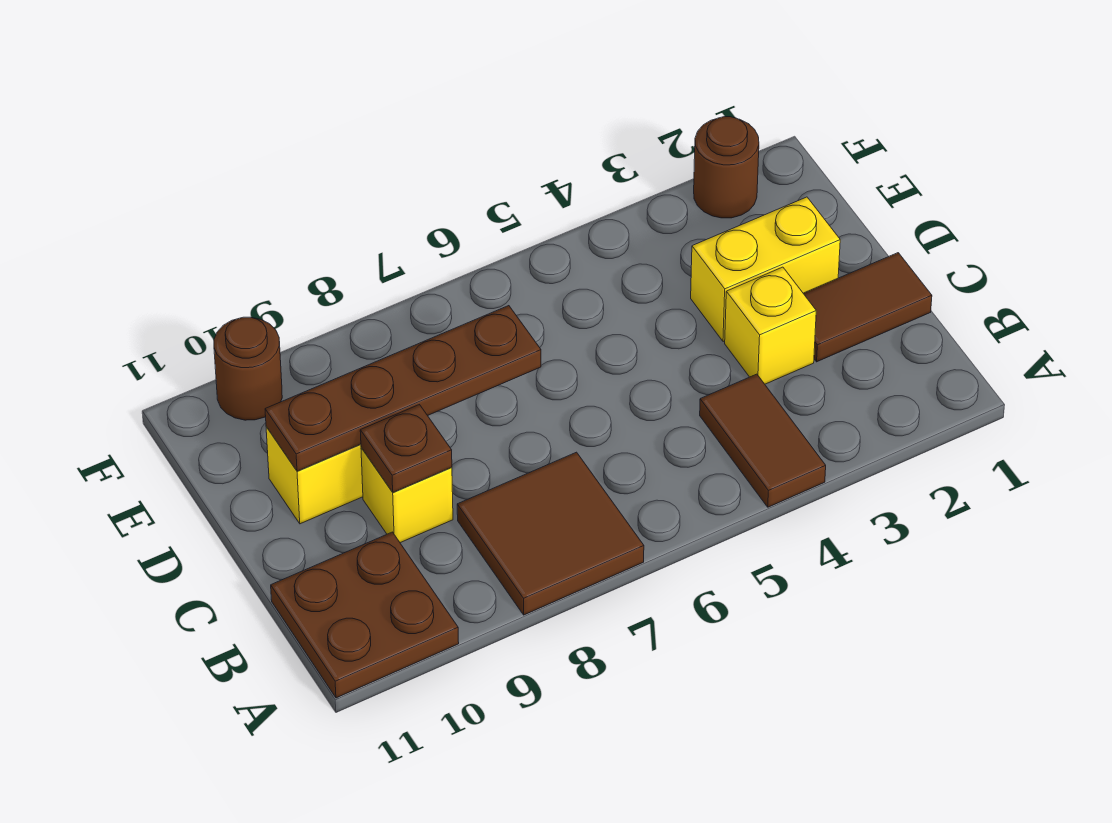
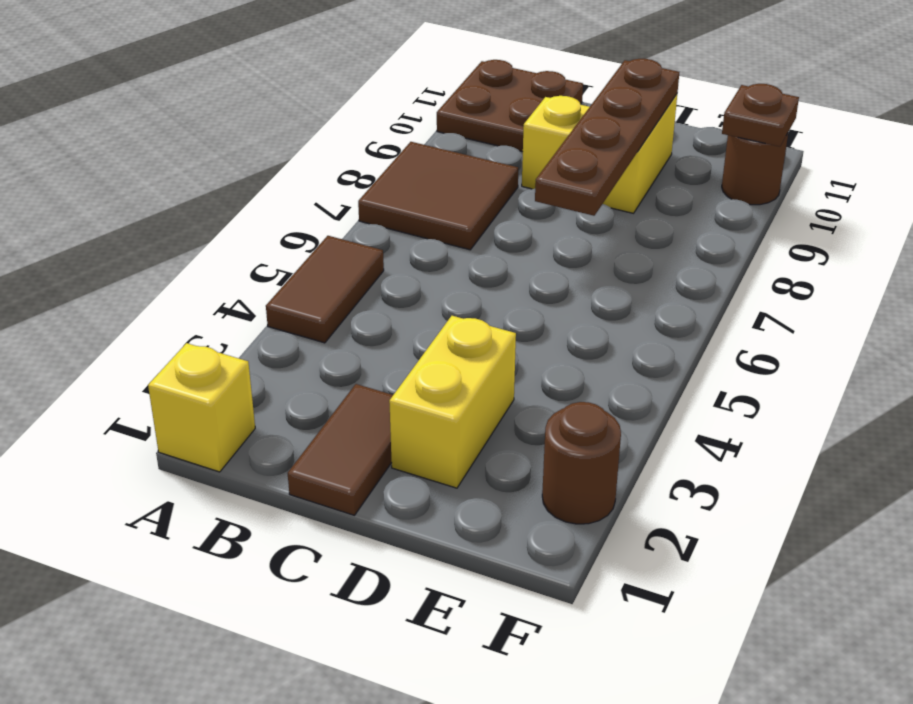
brown tile A4:B4 level 1 -> brown tile A4:A5 level 1
yellow brick C3 level 1 -> yellow brick A1 level 1
brown plate C9 level 2 -> brown plate F10 level 2

